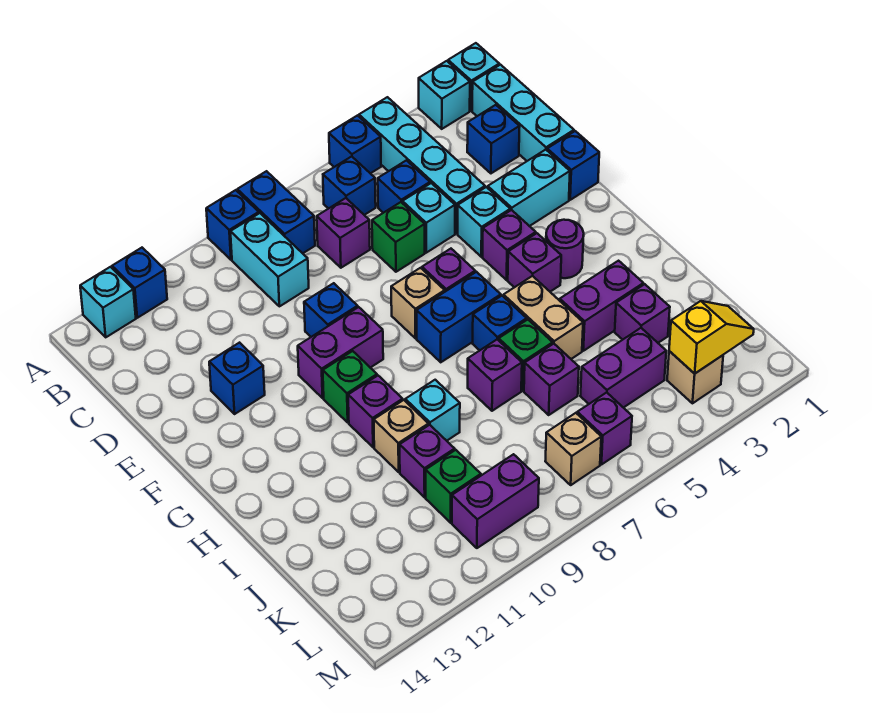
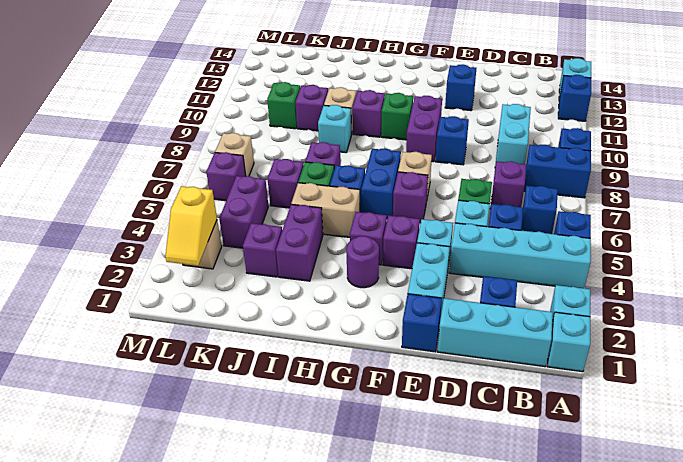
cyan brick B9:C9 level 1 -> cyan brick C9:C10 level 1
purple brick L9:L10 level 1 -> none

